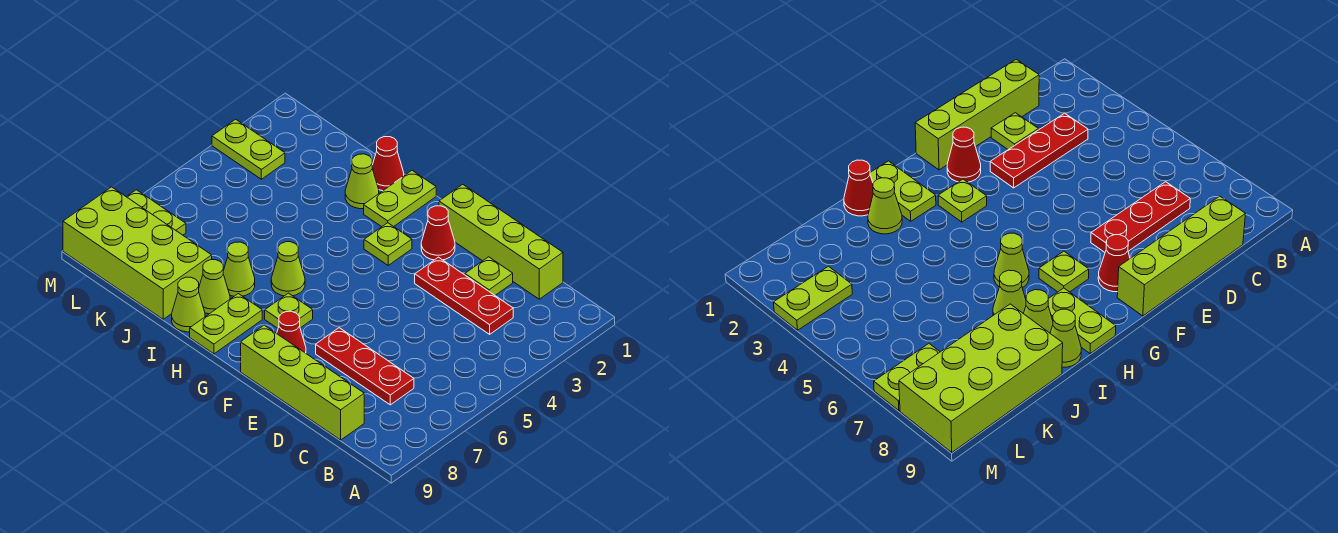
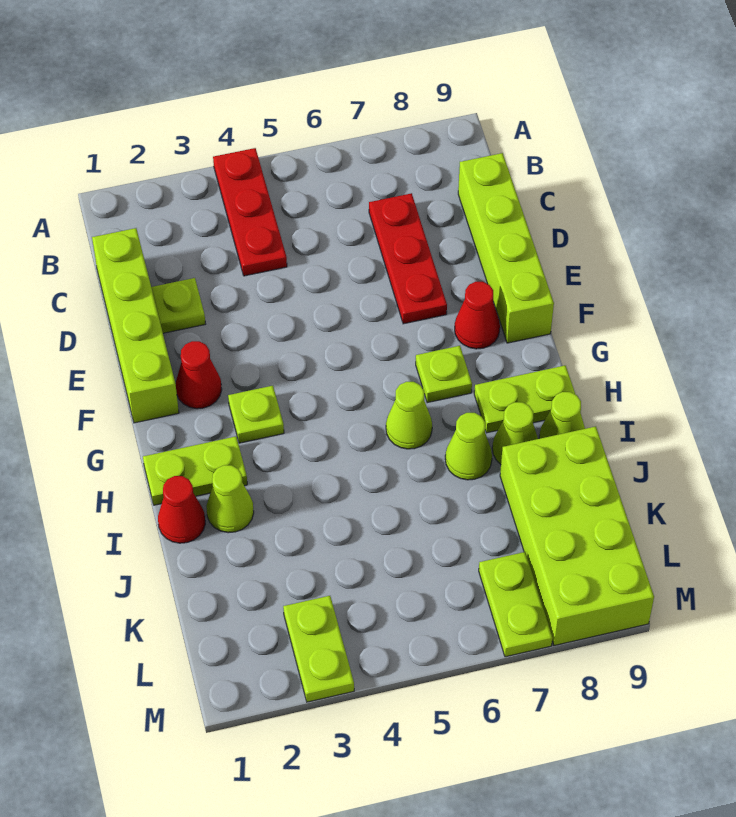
red plate C3:E3 level 1 -> red plate A4:C4 level 1

